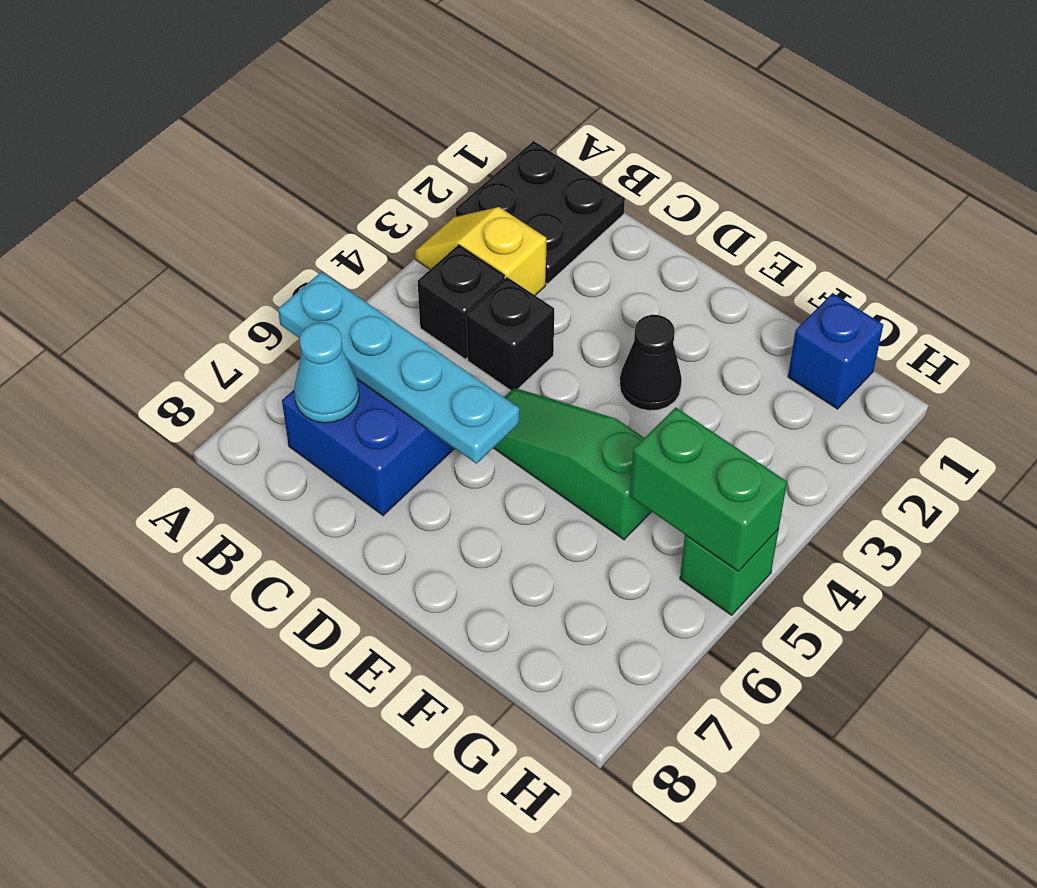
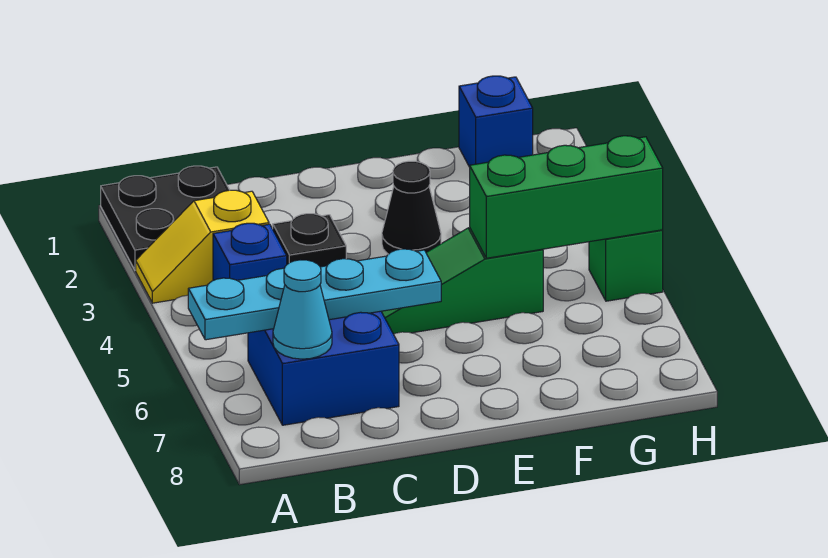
black brick B4 level 1 -> blue brick B4 level 1
green brick G5:H5 level 2 -> green brick F5:H5 level 2

